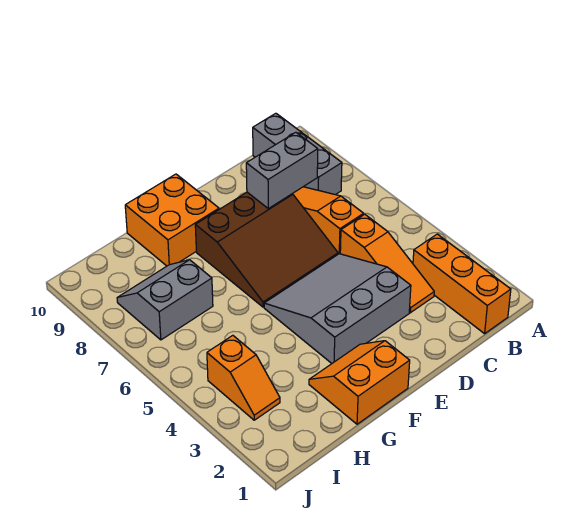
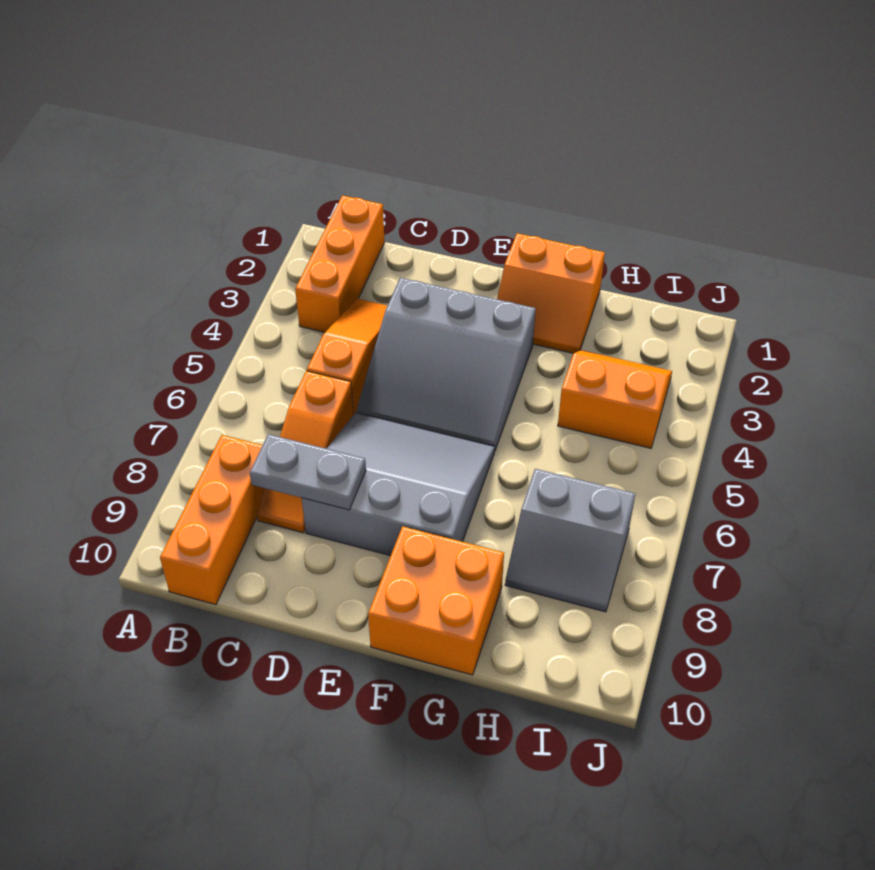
grey brick B8:B10 level 1 -> orange brick B8:B10 level 1
grey brick C8:D8 level 2 -> grey plate C8:D8 level 2
brown slope D6:F8 level 1 top 8 -> grey slope D6:F8 level 1 top 8
orange slope I3:I4 level 1 top 4 -> orange slope H3:I4 level 1 top 4

